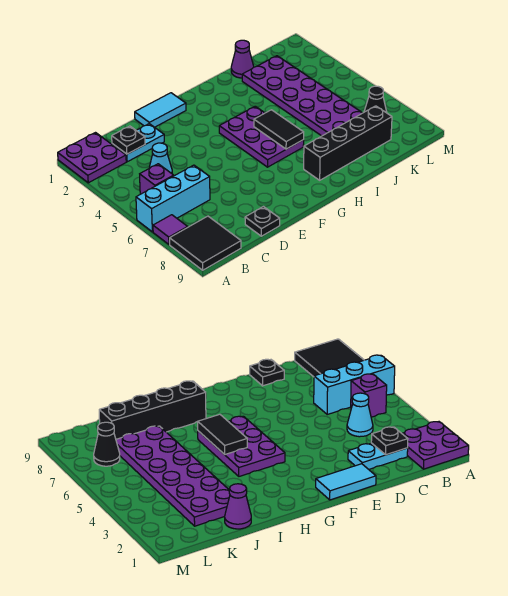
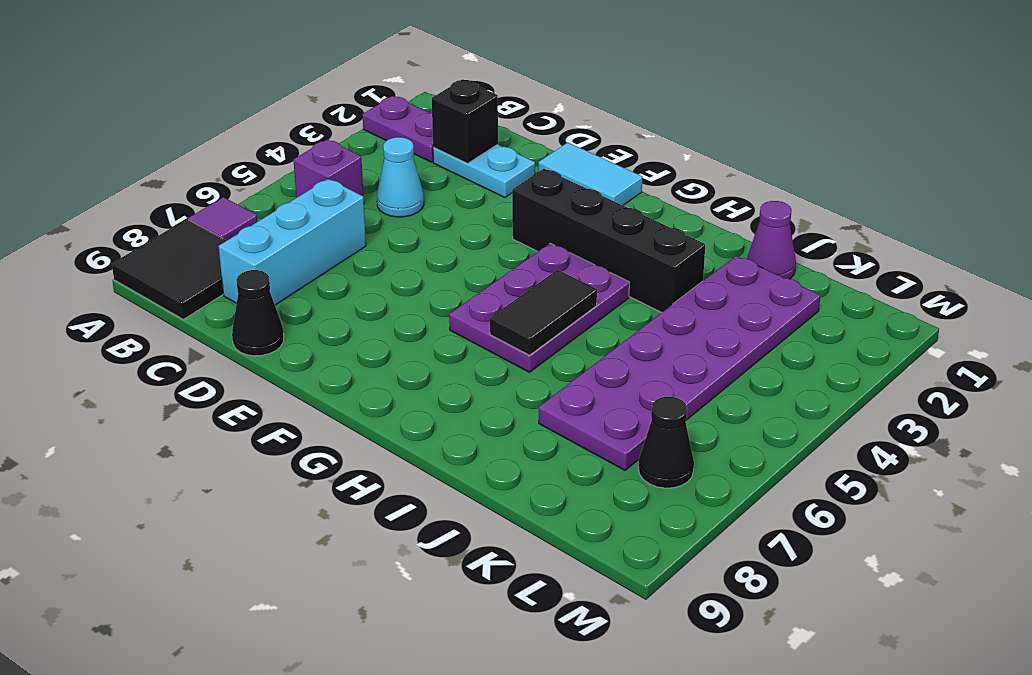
purple plate A1:B2 level 1 -> purple plate A2:B2 level 1
cyan brick A6:C6 level 1 -> cyan brick C6:C8 level 1
black plate C2 level 2 -> black brick C2 level 2
black plate D9 level 1 -> black cone D9 level 1
black brick H8:K8 level 1 -> black brick F3:I3 level 1

